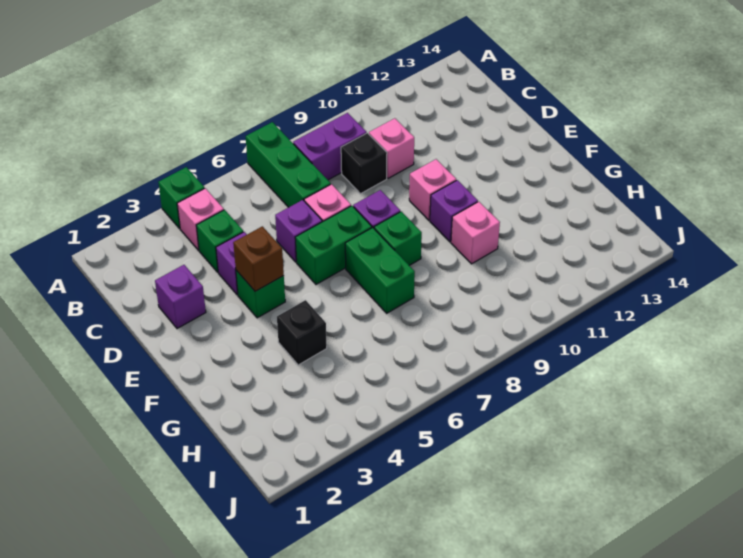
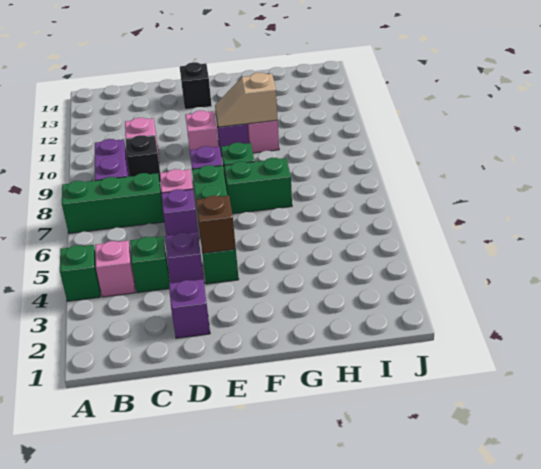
none -> tan slope F10:G10 level 2 top G
black brick G4 level 1 -> black brick E13 level 1

